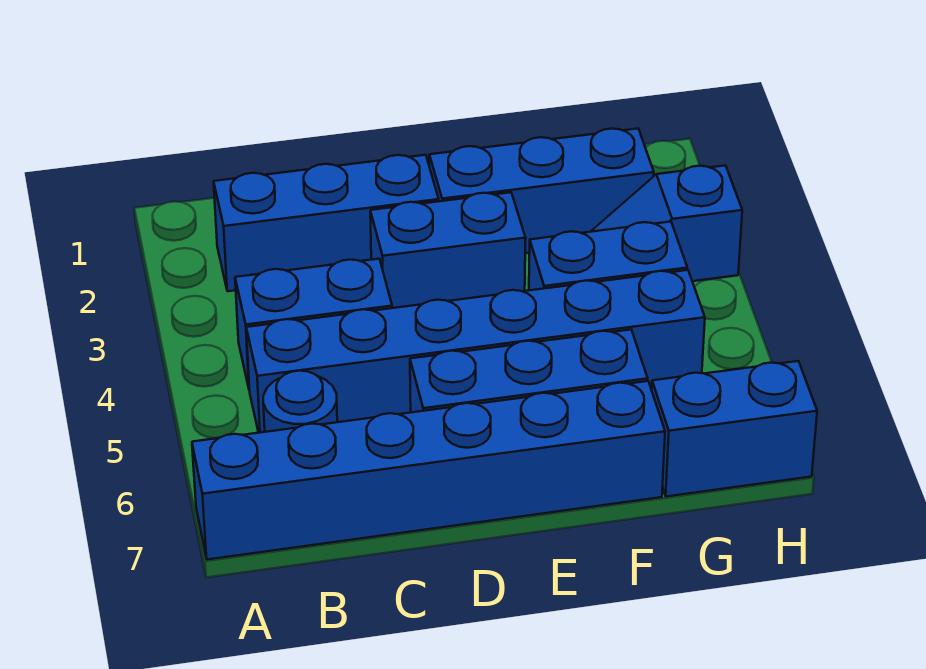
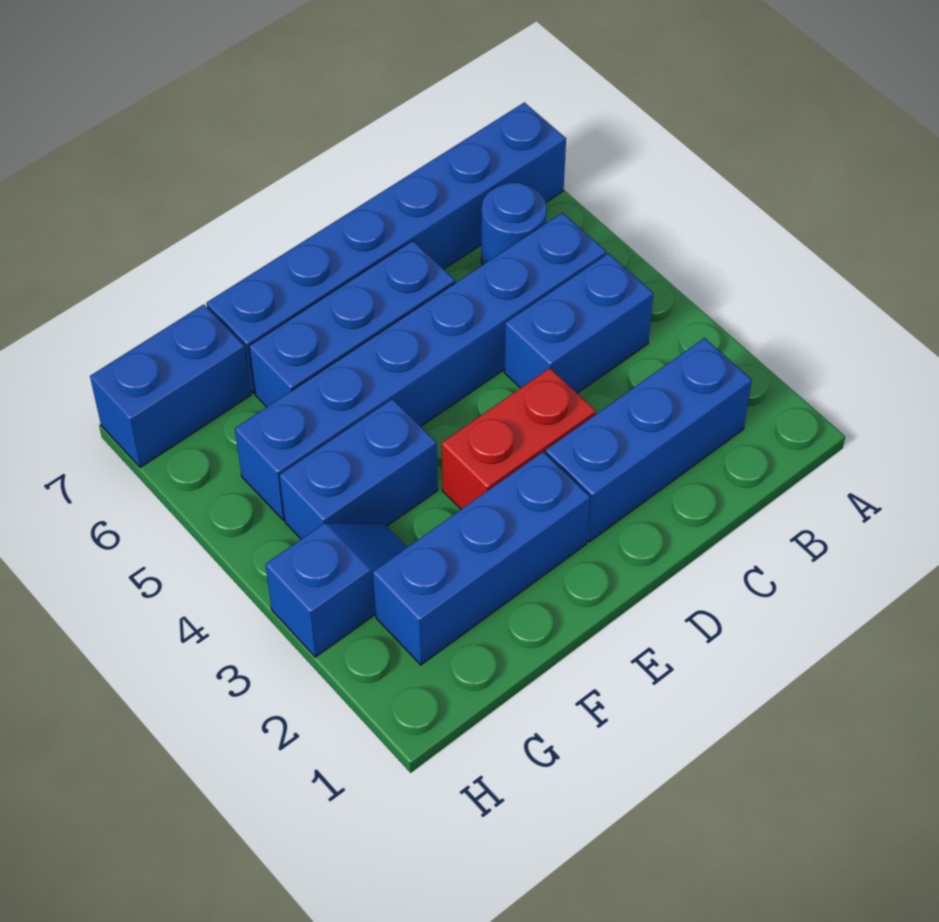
blue brick D3:E3 level 1 -> red brick D3:E3 level 1

